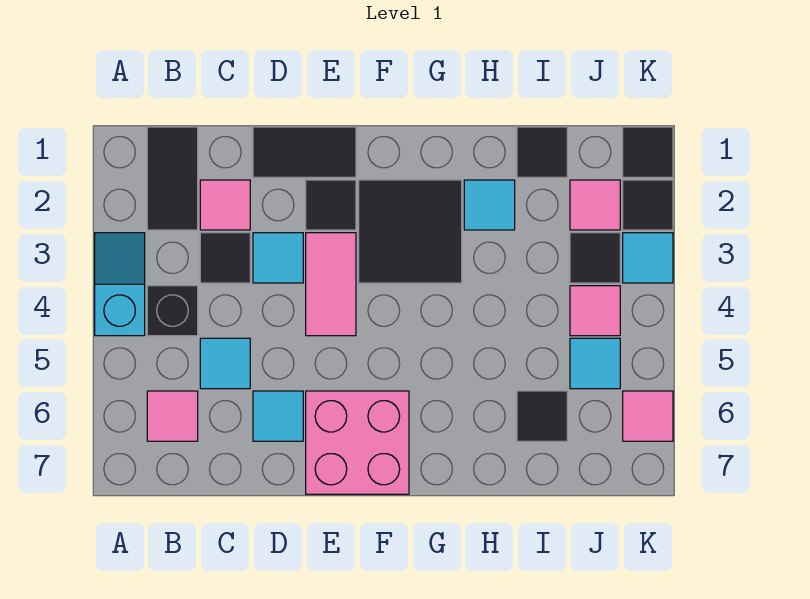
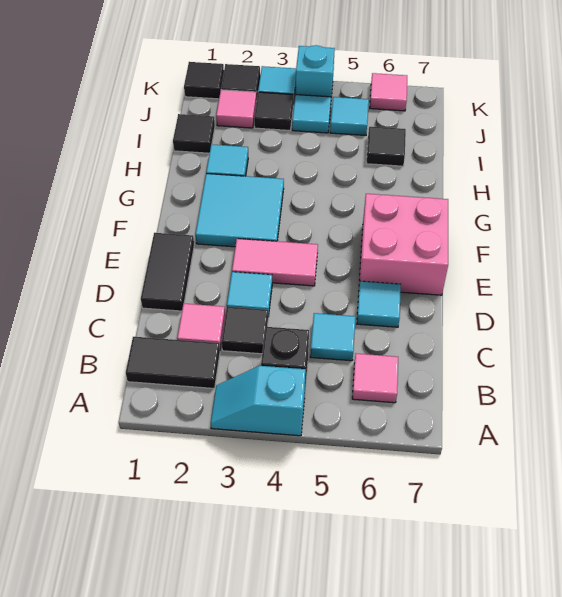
black tile E2 level 1 -> none
black tile F2:G3 level 1 -> cyan tile F2:G3 level 1
pink tile J4 level 1 -> cyan tile J4 level 1
none -> cyan brick K4 level 1

